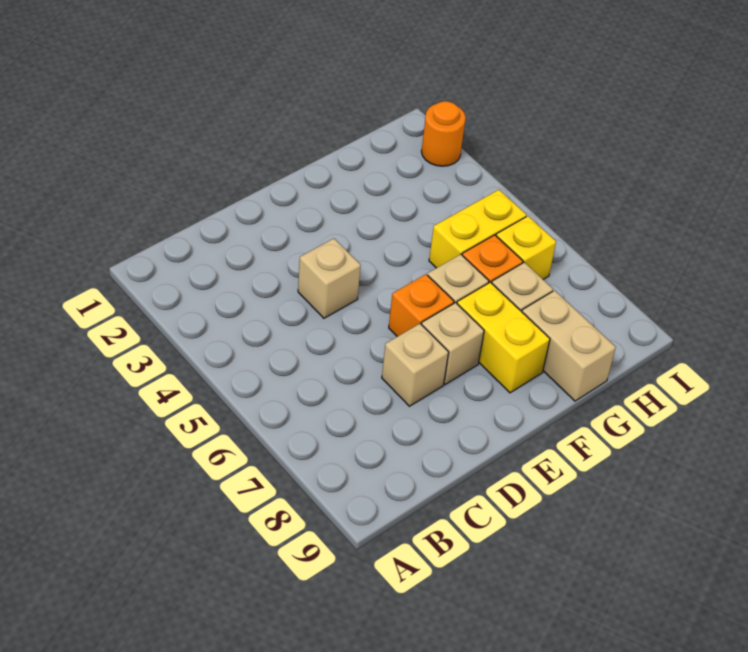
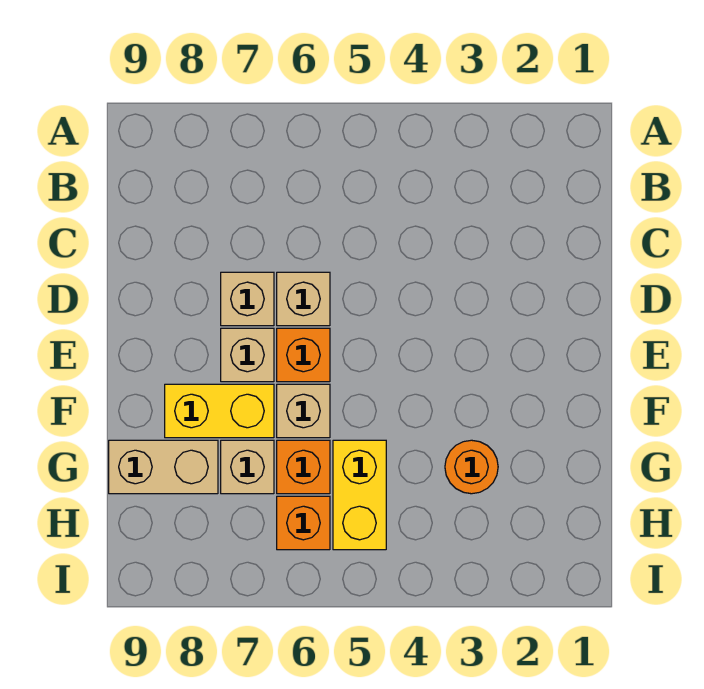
tan brick D4 level 1 -> tan brick D6 level 1
yellow brick H6 level 1 -> orange brick H6 level 1
orange round brick I2 level 1 -> orange round brick G3 level 1

